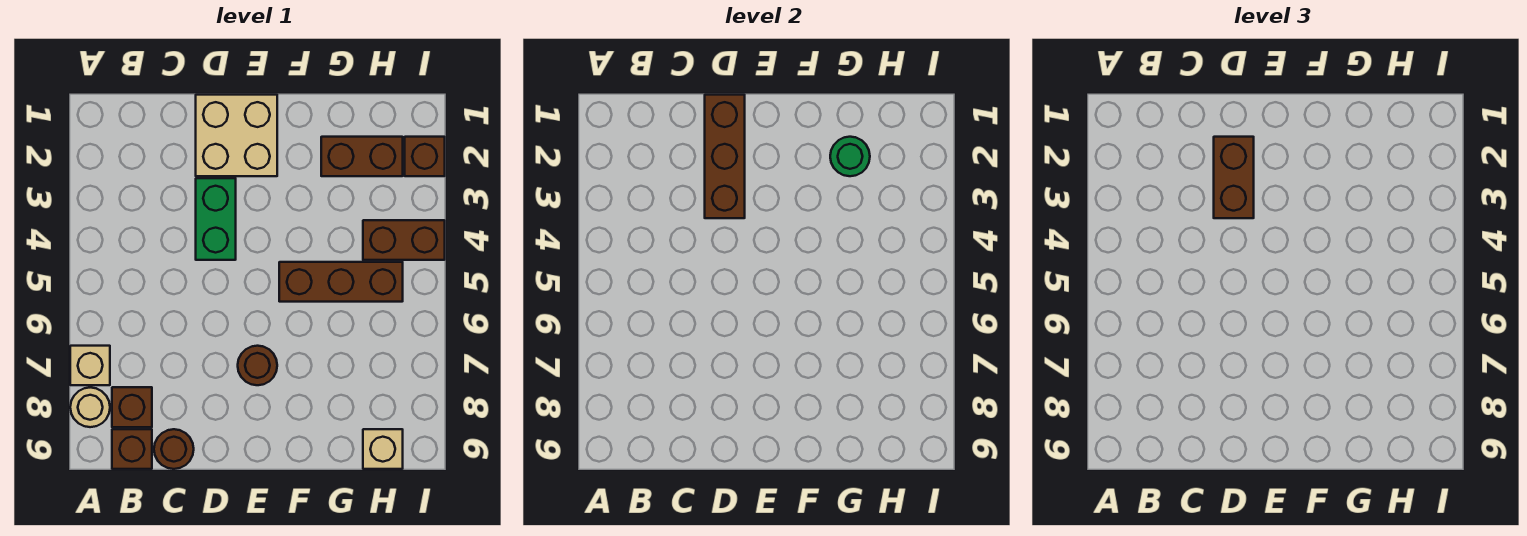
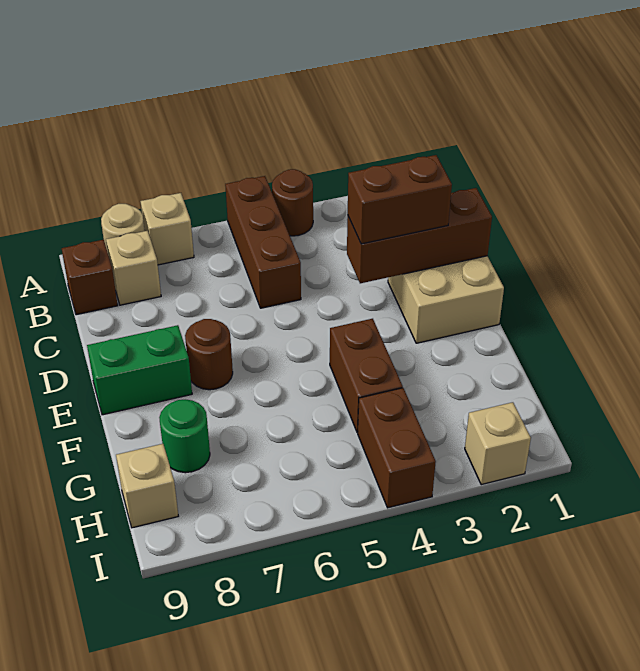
brown brick B8 level 1 -> tan brick B8 level 1
brown round brick C9 level 1 -> brown round brick A4 level 1
green brick D3:D4 level 1 -> green brick E8:E9 level 1
brown brick F5:H5 level 1 -> brown brick A5:C5 level 1
brown brick G2:H2 level 1 -> brown brick F4:G4 level 1
green round brick G2 level 2 -> green round brick G8 level 1
brown brick I2 level 1 -> tan brick I2 level 1

